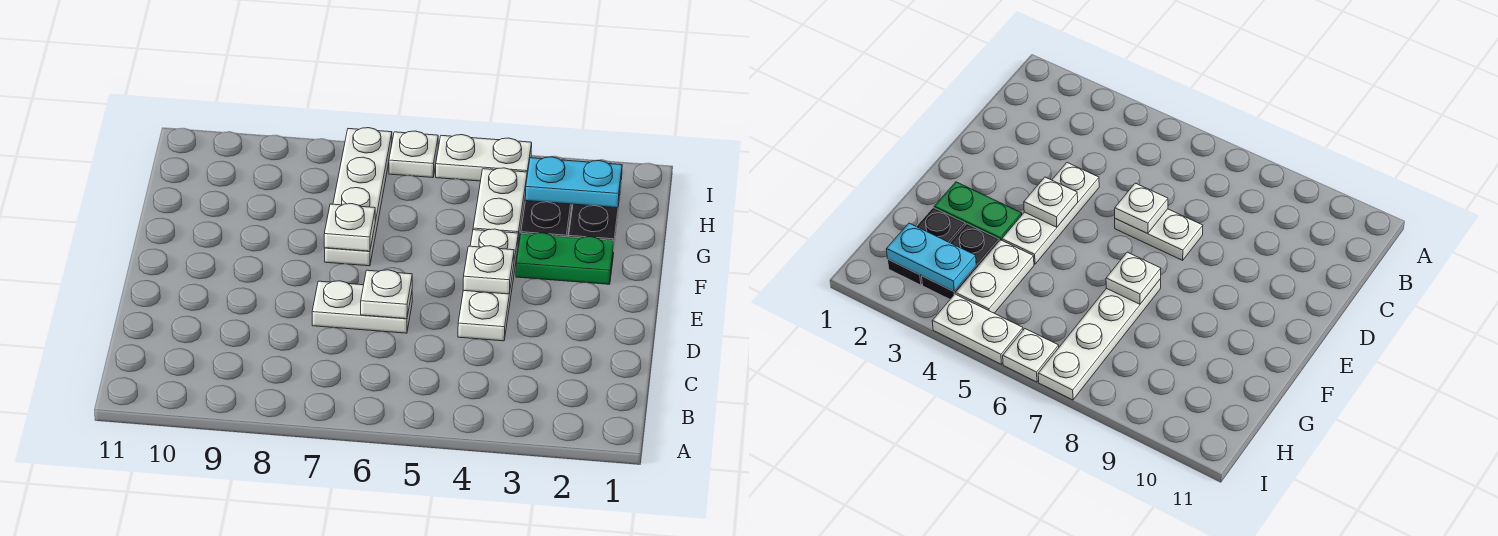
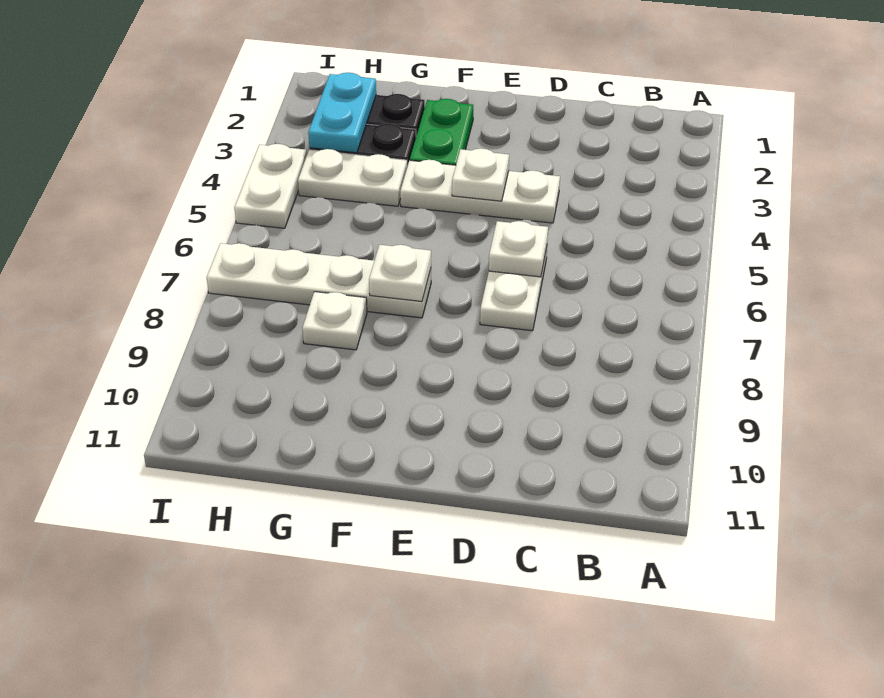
white plate I6 level 1 -> white plate G8 level 1

